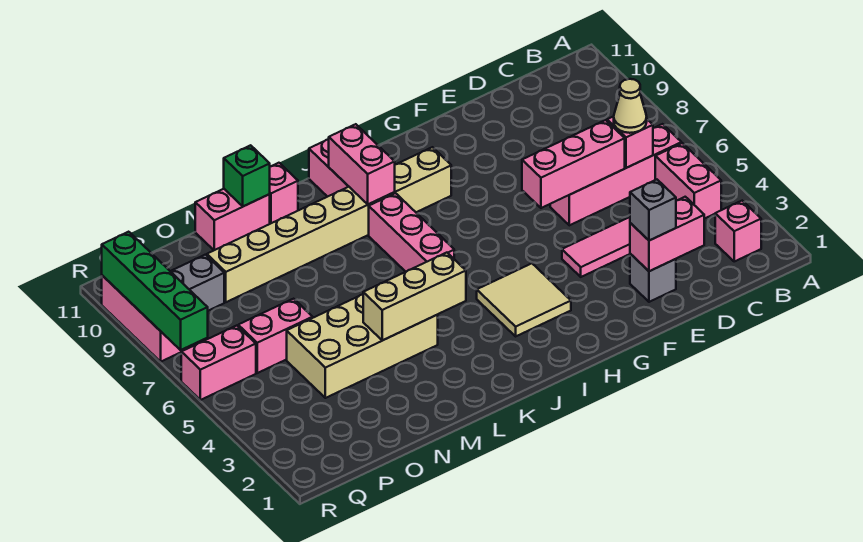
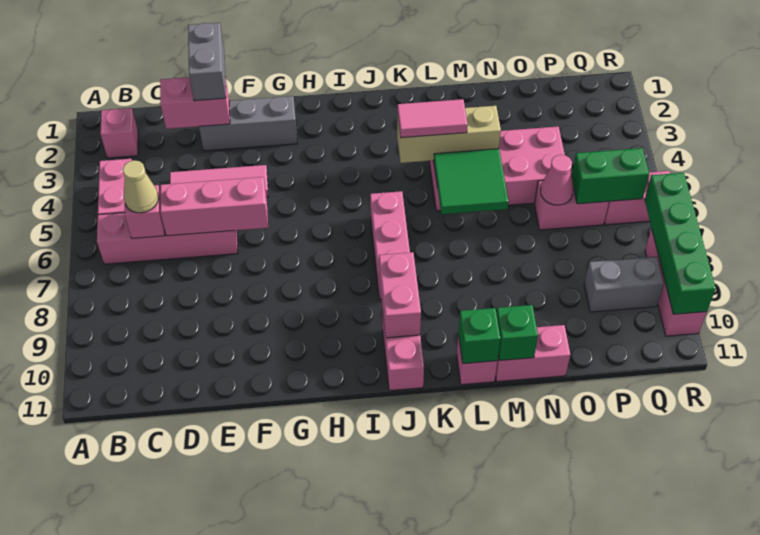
grey brick E2 level 1 -> grey brick E2:G2 level 1
grey brick E2 level 3 -> grey brick E1:E2 level 3
tan tile H3:I4 level 1 -> none
tan brick H9:O9 level 1 -> none
none -> pink tile K4:L4 level 3
tan brick L4:O5 level 1 -> pink brick L4:O5 level 1
none -> green tile L5:M6 level 2
none -> green brick L11 level 2
none -> pink cone O6 level 2
none -> green brick P6:Q6 level 2

